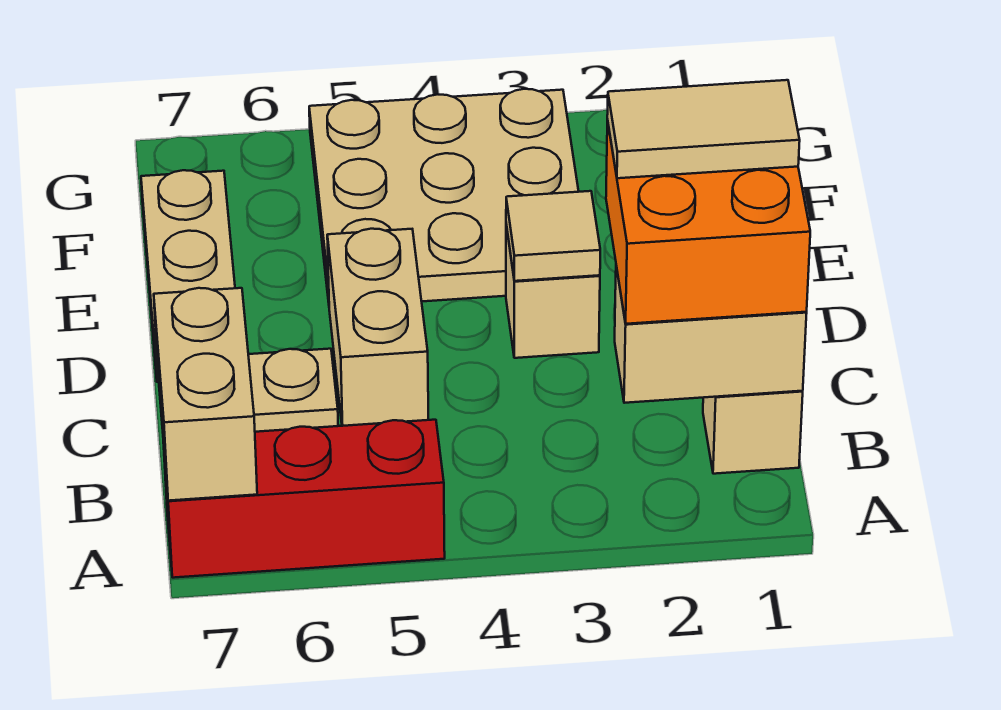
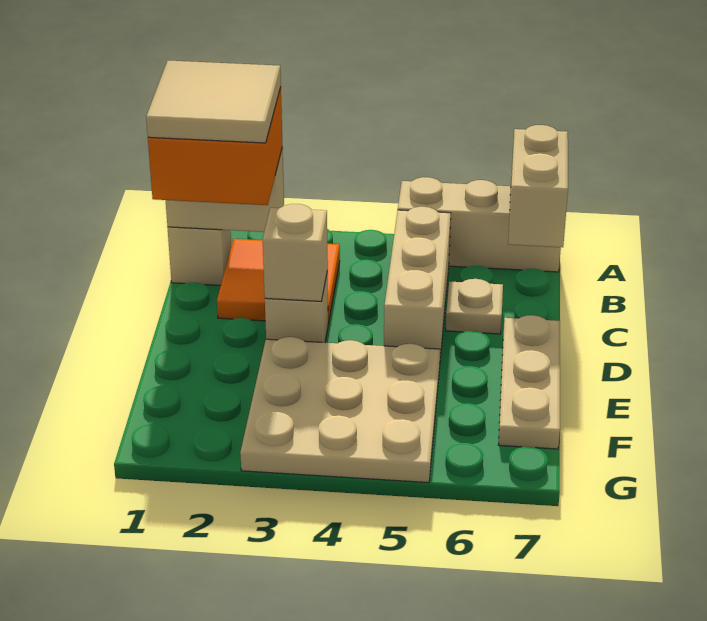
red brick A5:A7 level 1 -> tan brick A5:A7 level 1
none -> orange tile B2:C3 level 1
tan tile C1:C2 level 4 -> tan tile B1:C2 level 4
tan brick C5:D5 level 1 -> tan brick B5:D5 level 1
tan tile D3 level 2 -> tan brick D3 level 2

